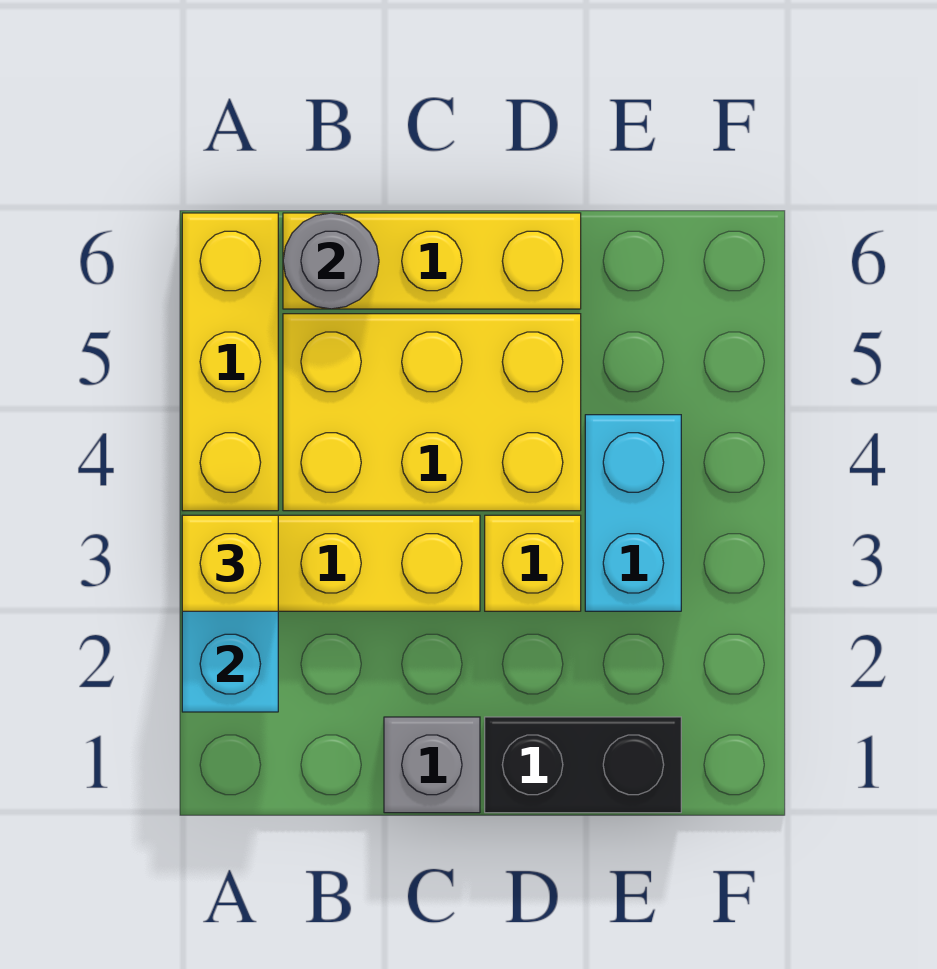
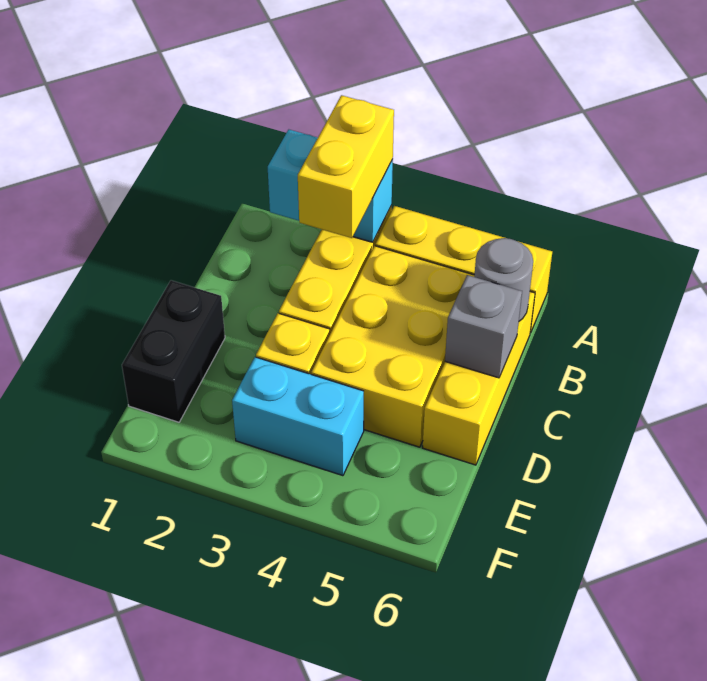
yellow brick A3 level 3 -> yellow brick A3:B3 level 3
grey brick C1 level 1 -> grey brick C6 level 2

